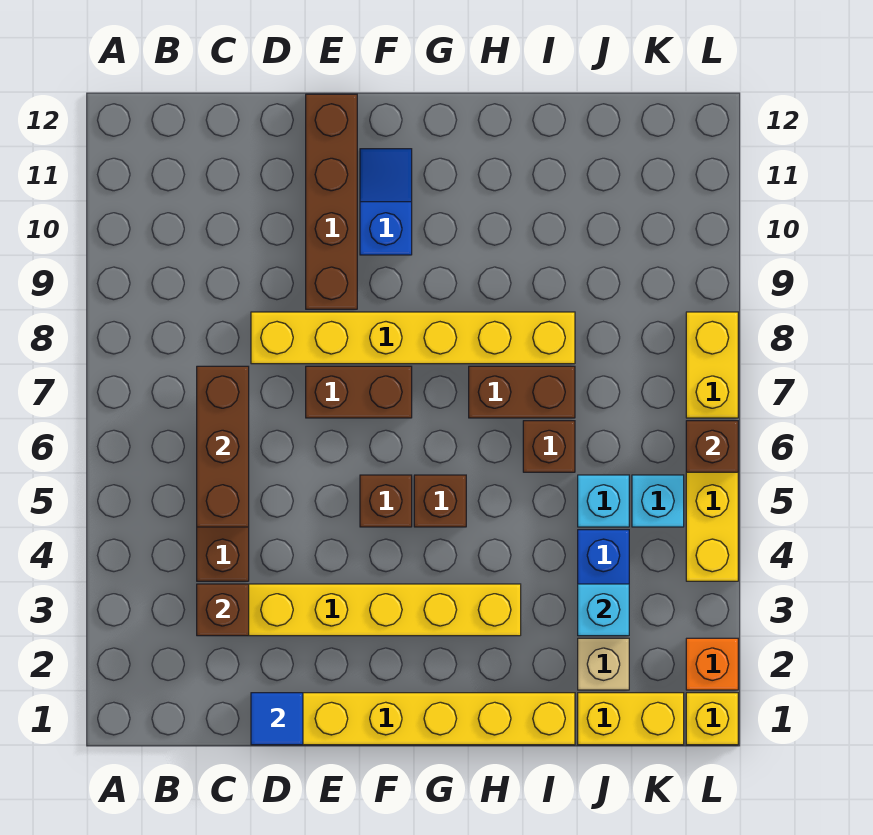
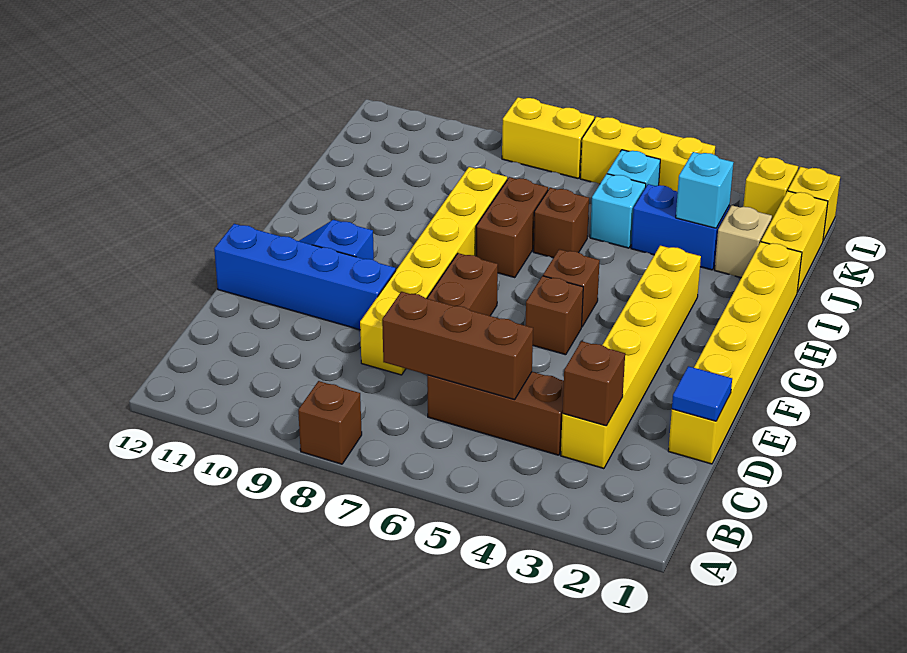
brown brick E9:E12 level 1 -> blue brick E9:E12 level 1
orange brick L2 level 1 -> yellow brick L2 level 1
brown brick L6 level 2 -> brown brick A8 level 1

